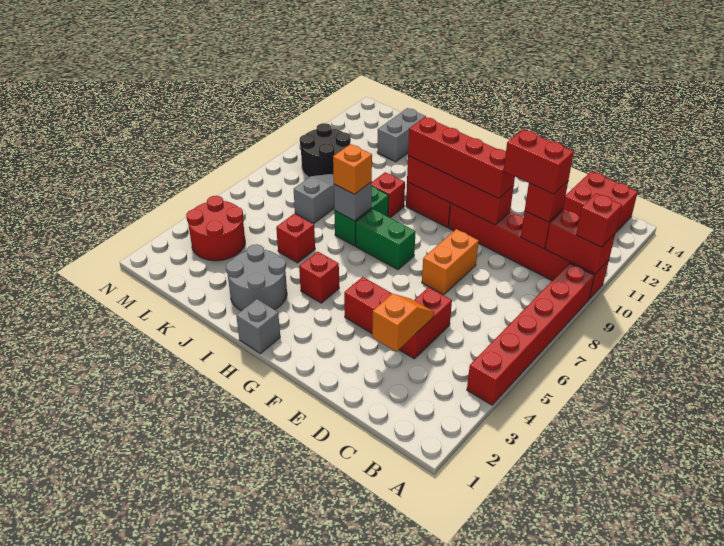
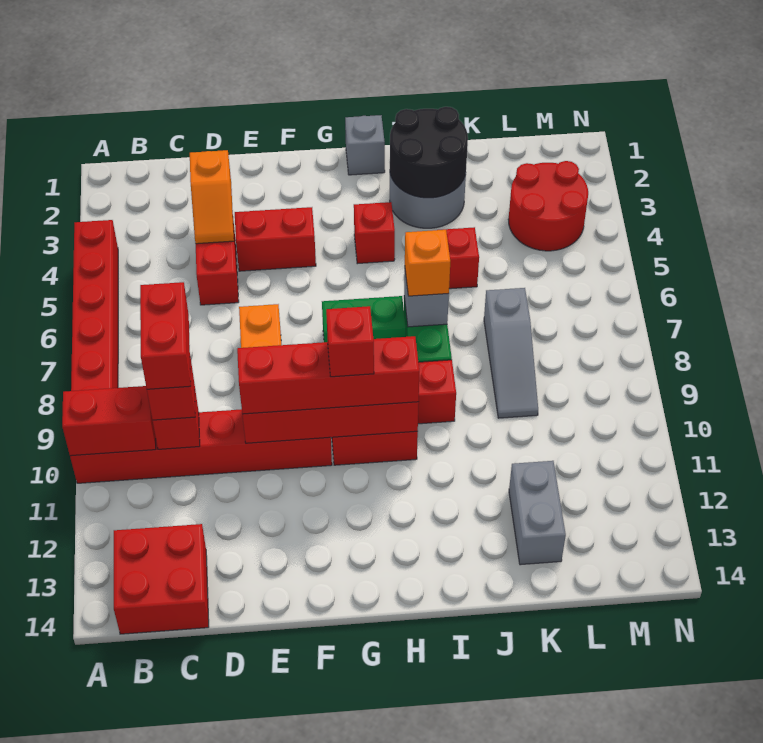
red brick A10 level 3 -> red brick G10 level 4
red brick C10:D10 level 4 -> red brick C9:C10 level 4
black round brick L9:M10 level 1 -> black round brick I2:J3 level 2

